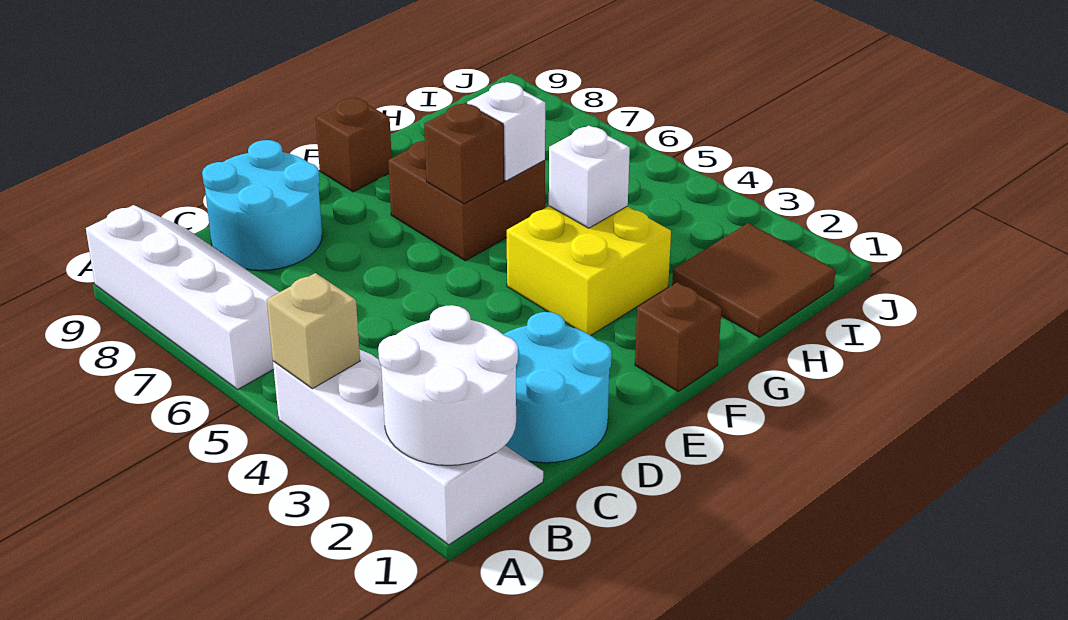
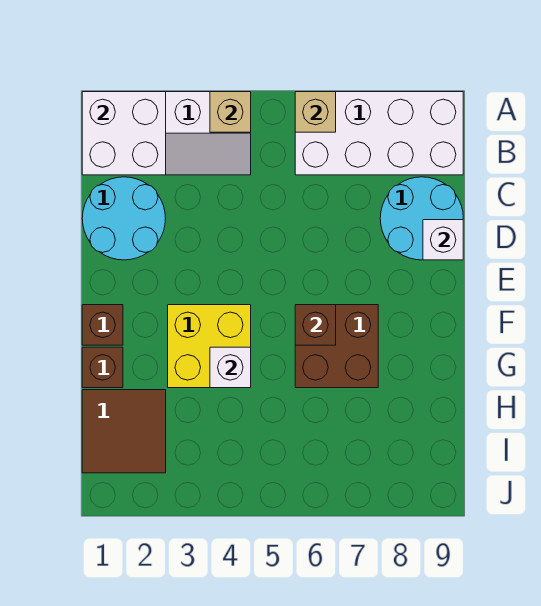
white round brick A1:B2 level 2 -> white brick A1:B2 level 2
white slope A6:B9 level 1 top A -> white brick A6:B9 level 1
none -> tan brick A6 level 2
brown brick F9 level 1 -> brown brick G1 level 1
white brick G6 level 2 -> white brick D9 level 2

